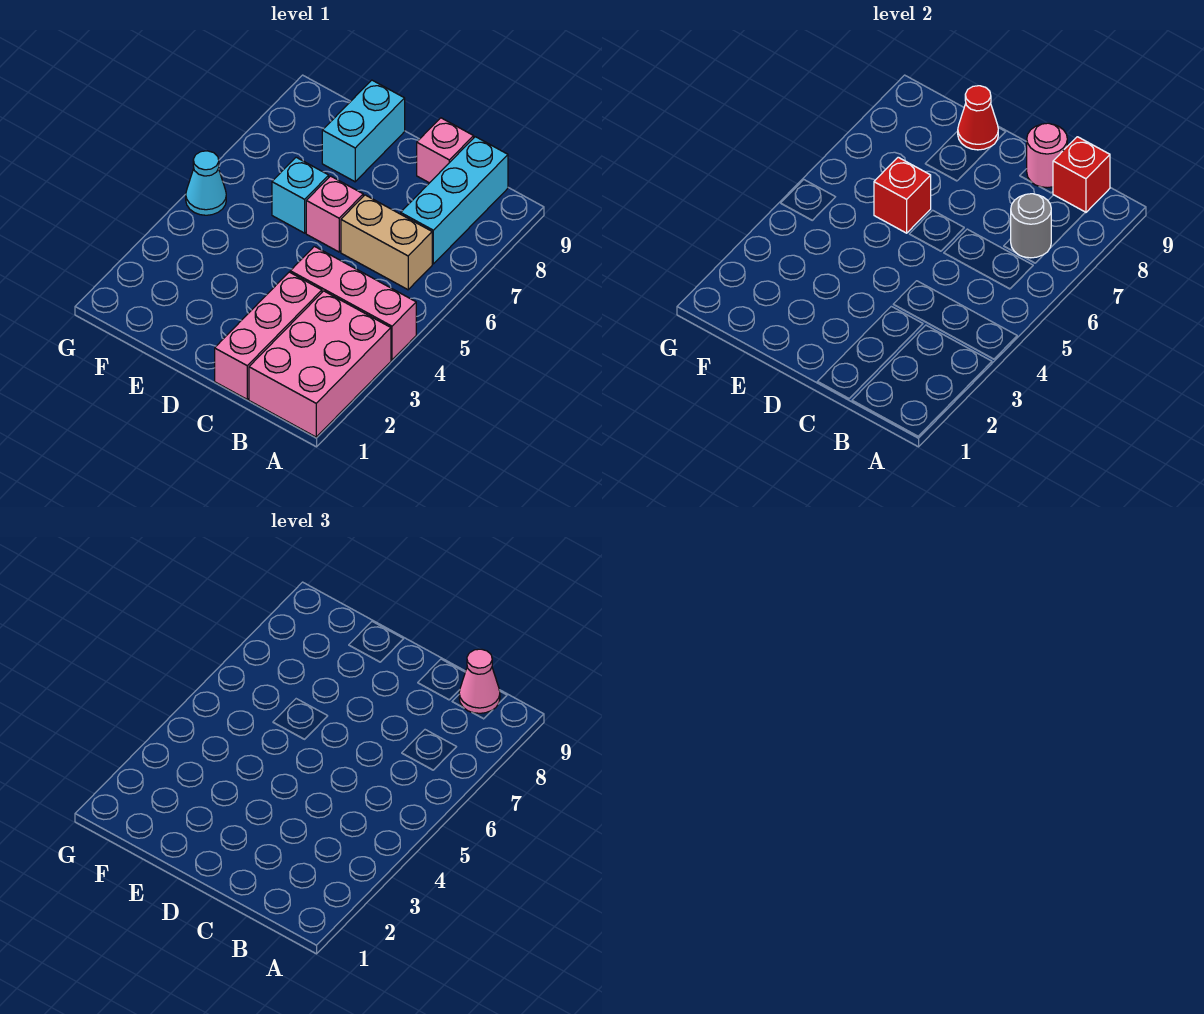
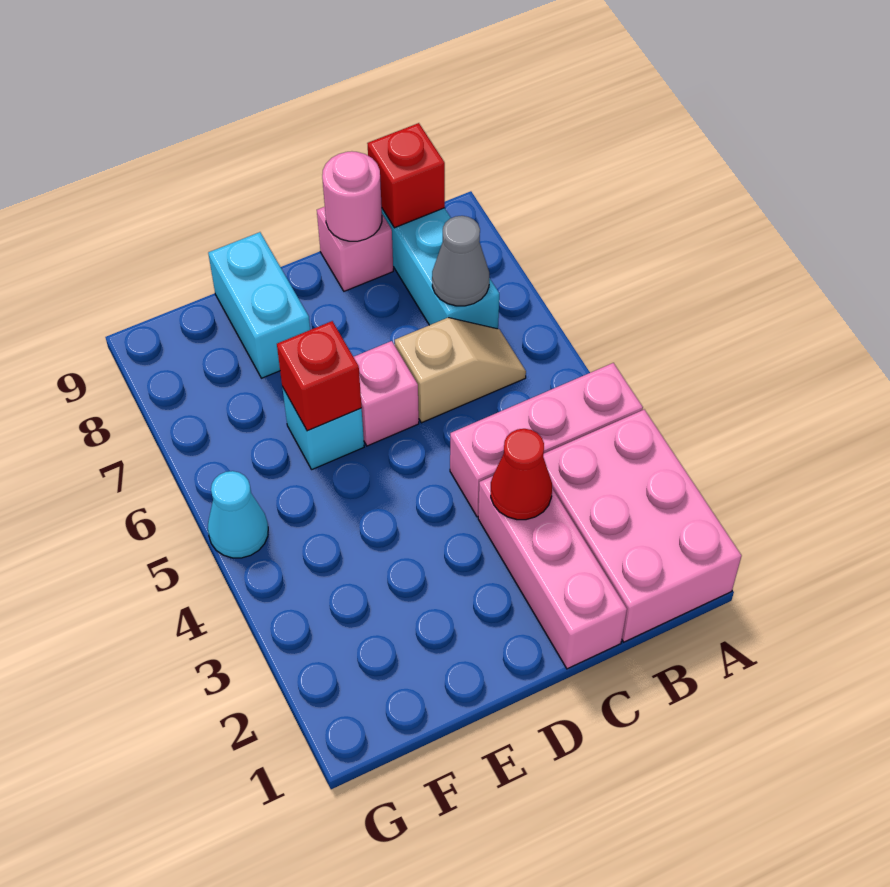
tan brick B6:C6 level 1 -> tan slope B6:C6 level 1 top C
grey round brick B7 level 2 -> grey cone B7 level 2
pink cone B9 level 3 -> none
red cone E9 level 2 -> red cone C3 level 2

